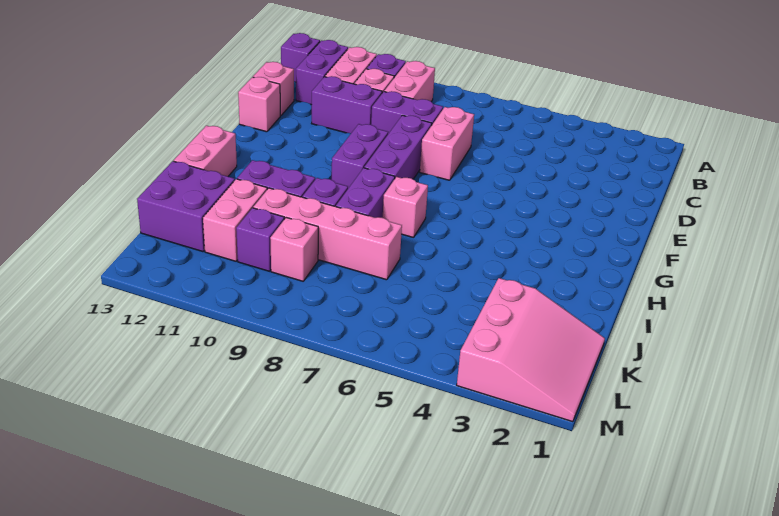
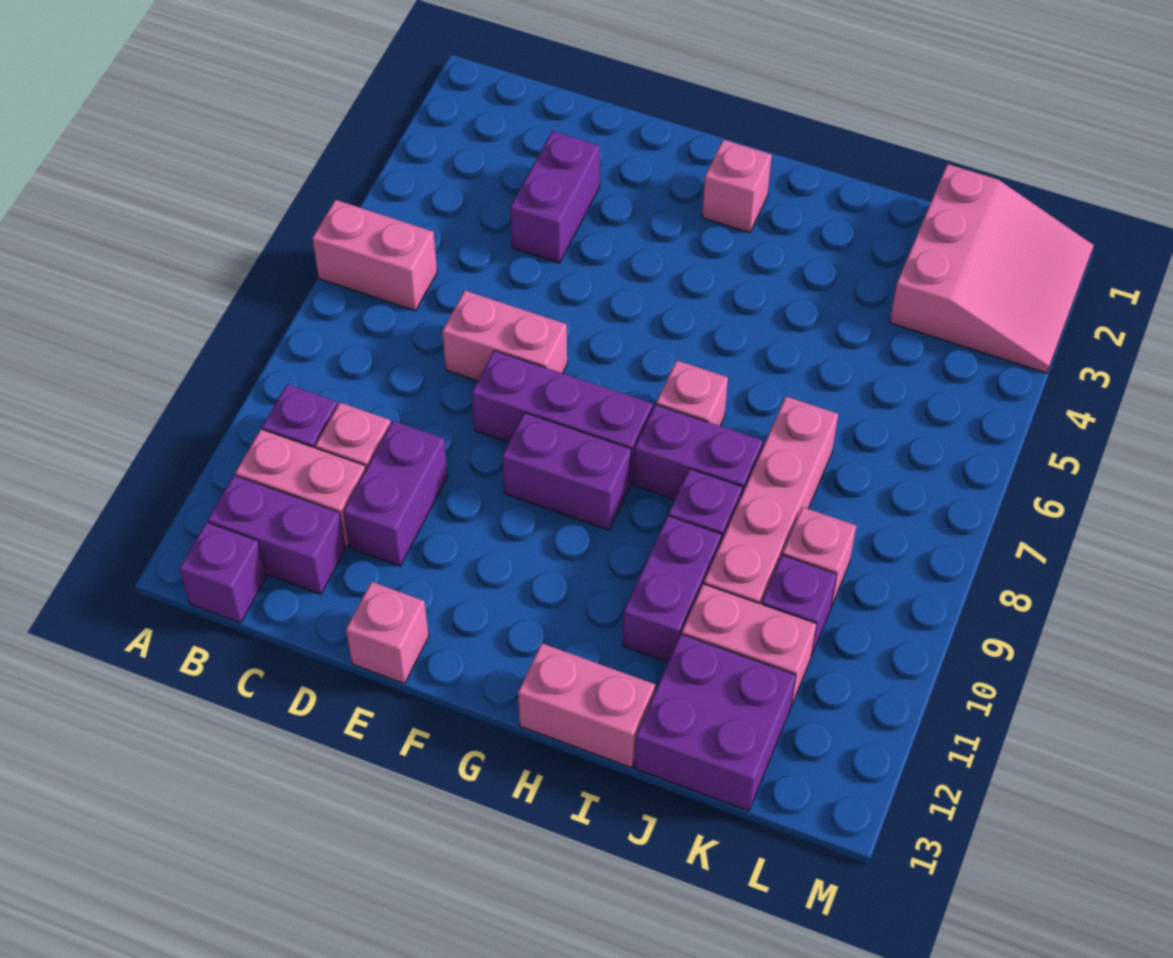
pink brick B9:C9 level 1 -> pink brick A6:B6 level 1
purple brick D8:D9 level 1 -> purple brick D3:D4 level 1
pink brick D13 level 1 -> pink brick G2 level 1
pink slope K1:M3 level 1 top 3 -> pink slope K1:M3 level 1 top K

